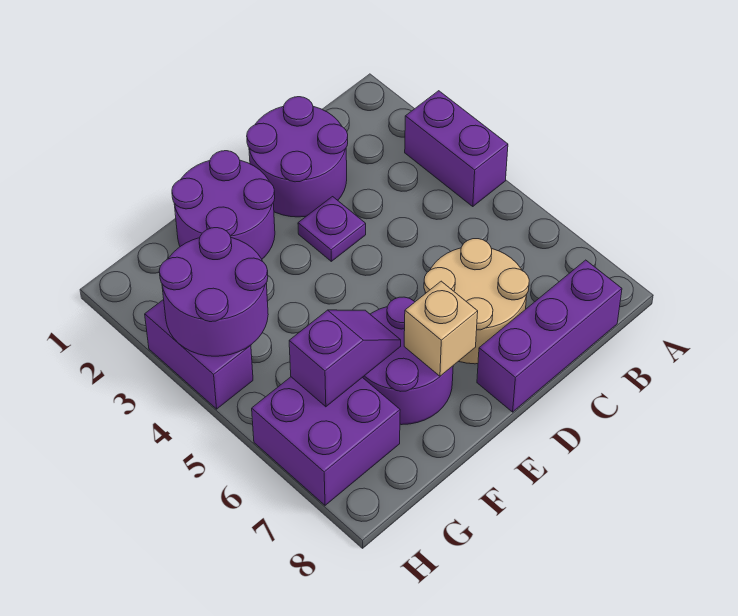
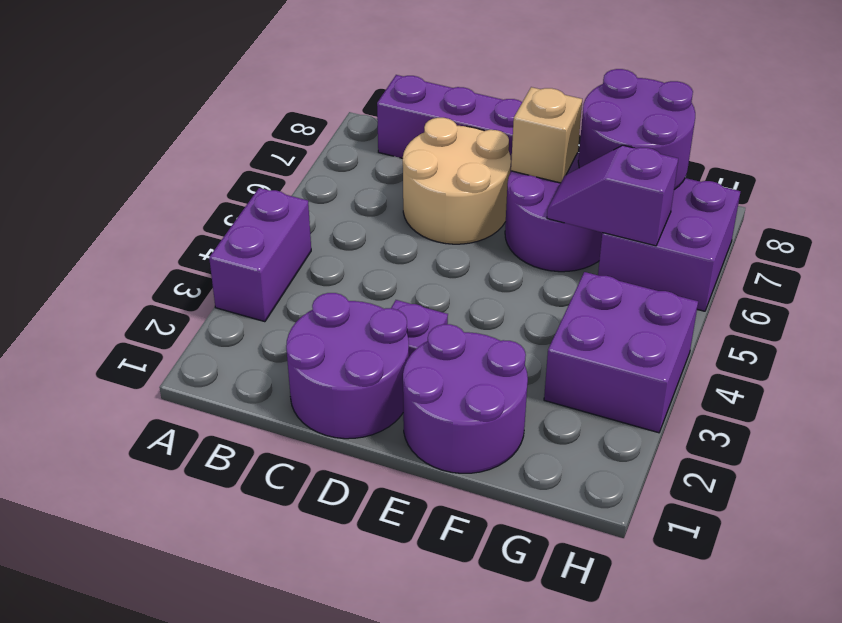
purple round brick G3:H4 level 2 -> purple round brick F7:G8 level 2
purple brick H3:H4 level 1 -> purple brick G3:H4 level 1

